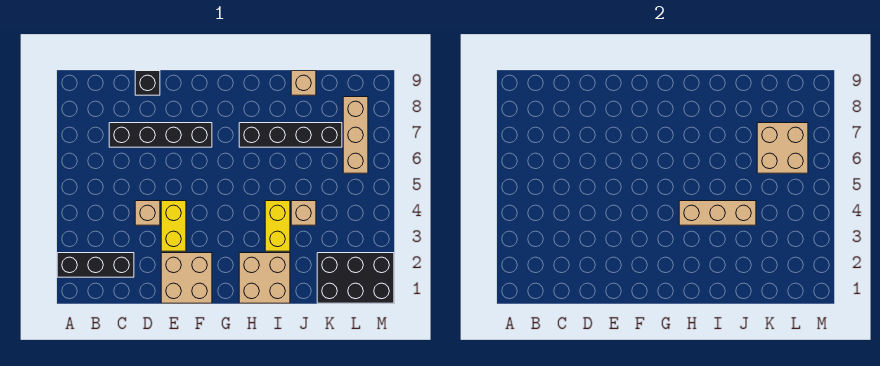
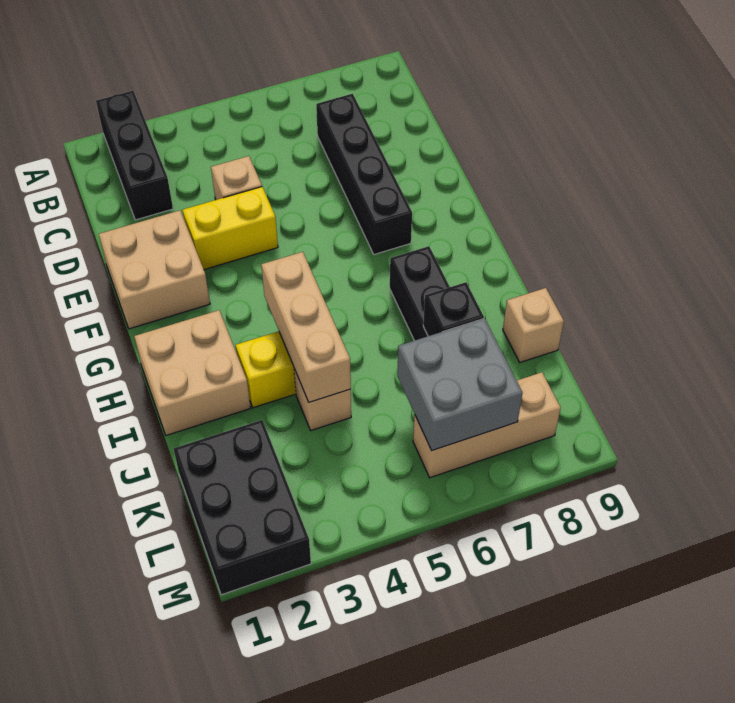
black brick D9 level 1 -> black brick J7 level 2
tan brick K6:L7 level 2 -> grey brick K6:L7 level 2

